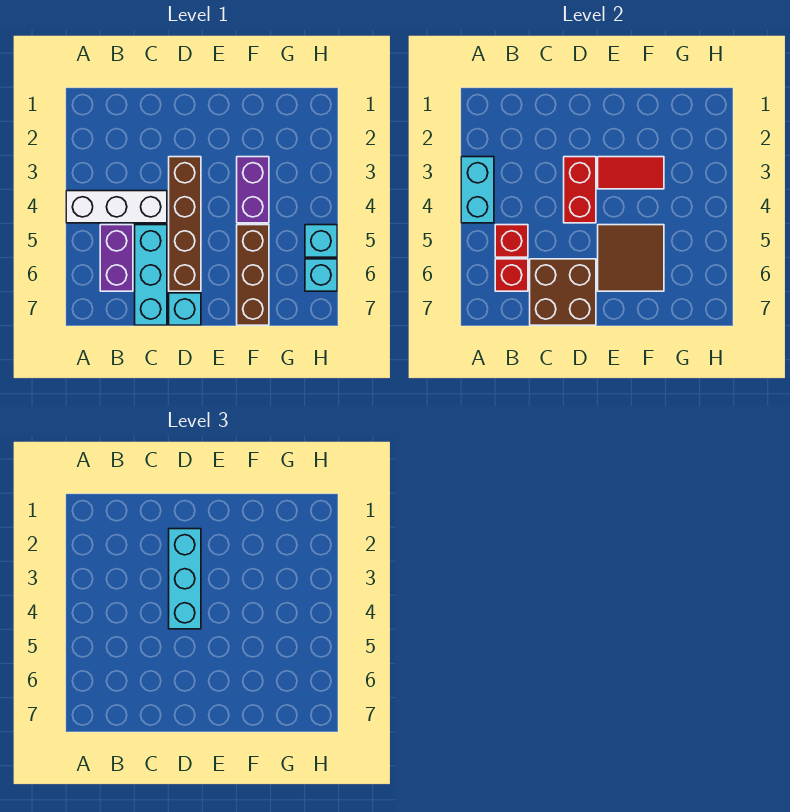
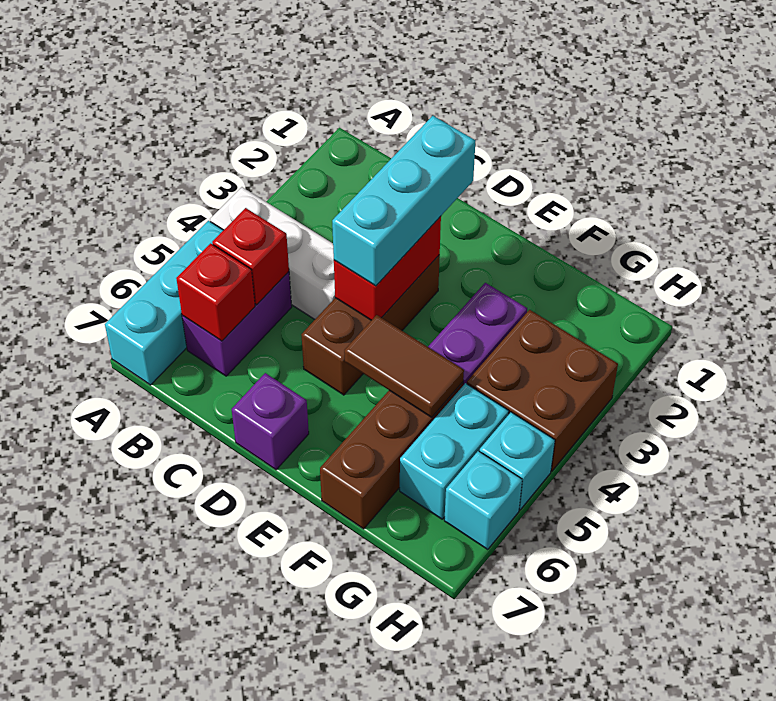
cyan brick A3:A4 level 2 -> cyan brick G5:G6 level 1
cyan brick C5:C7 level 1 -> cyan brick A5:A7 level 1
brown brick C6:D7 level 2 -> brown brick G3:H4 level 1
brown brick D3:D6 level 1 -> brown brick D3:D5 level 1
cyan brick D7 level 1 -> purple brick D7 level 1
red tile E3:F3 level 2 -> none
brown tile E5:F6 level 2 -> brown tile E5:F5 level 2

